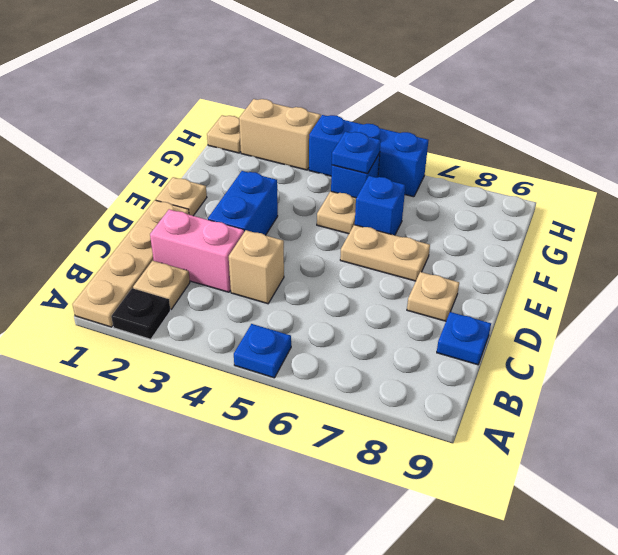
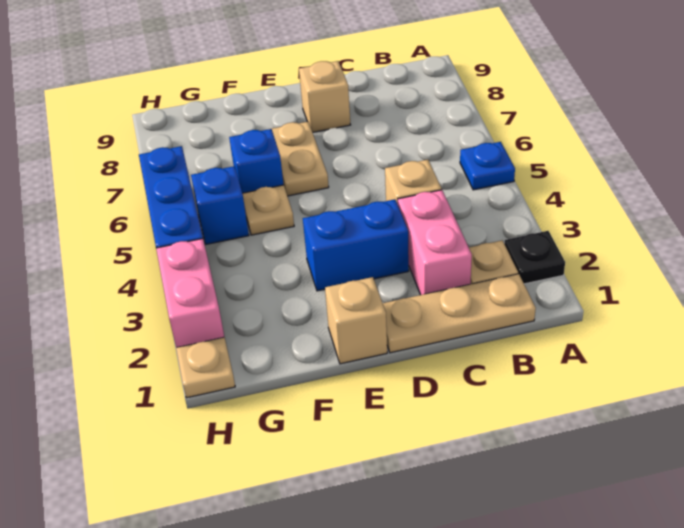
tan plate A1:D1 level 1 -> tan plate B1:D1 level 1
blue plate C9 level 1 -> none
tan plate D8 level 1 -> tan brick D8 level 1
tan plate E1 level 1 -> tan brick E1 level 1
blue plate G5 level 2 -> none
tan brick H2:H3 level 1 -> pink brick H2:H3 level 1

